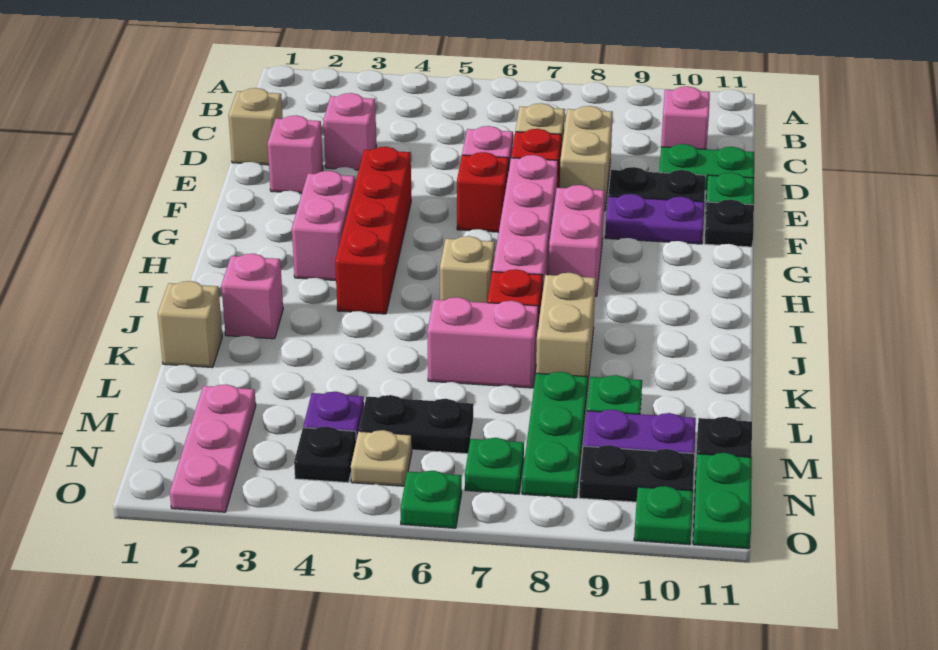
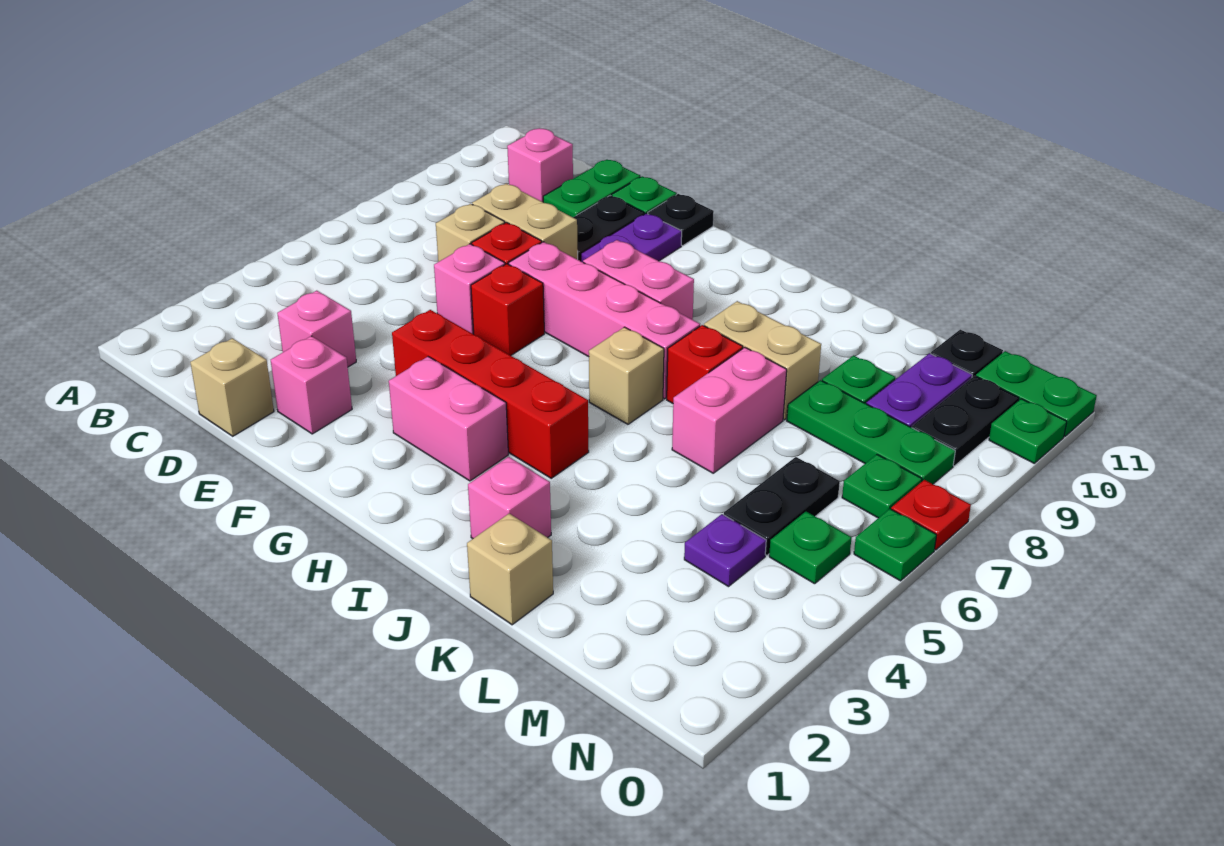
pink plate M2:O2 level 1 -> none
black plate N4 level 1 -> none
tan plate N5 level 1 -> green plate N5 level 1
none -> red plate O7 level 1

